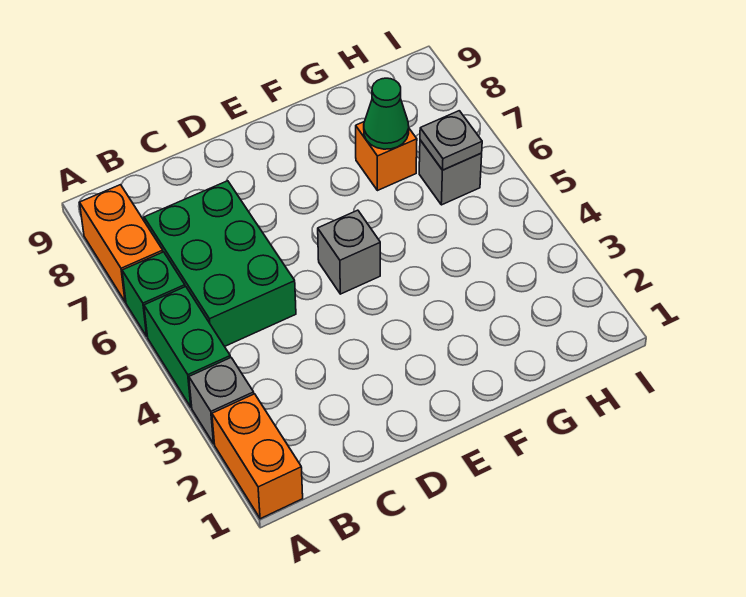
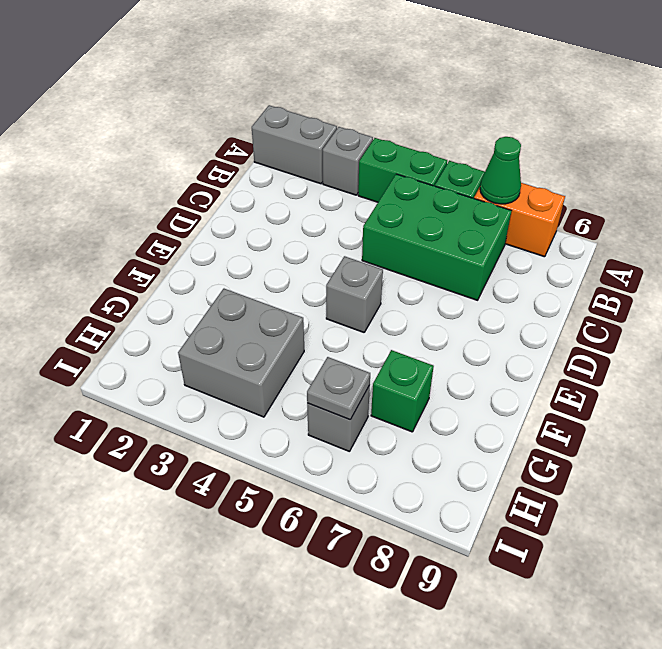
orange brick A1:A2 level 1 -> grey brick A1:A2 level 1
none -> grey brick G3:H4 level 1
orange brick G7 level 1 -> green brick G7 level 1
green cone G7 level 2 -> green cone A7 level 2

